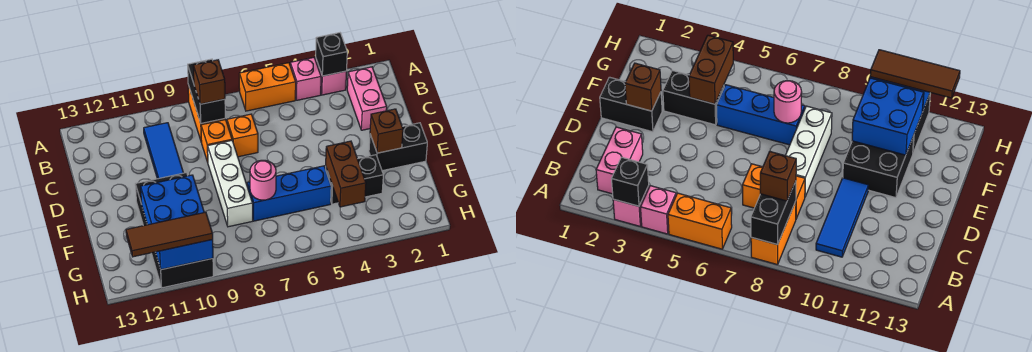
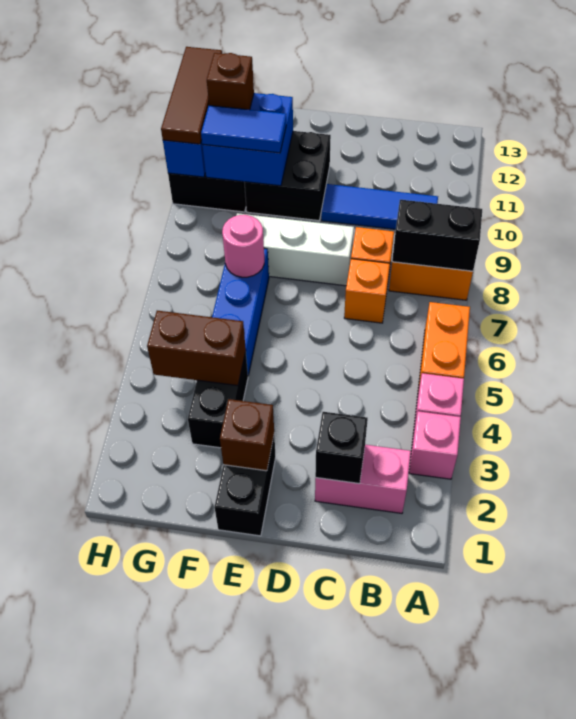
black brick A3 level 2 -> black brick C2 level 2
brown brick B8 level 3 -> brown brick G11 level 3
none -> blue tile F10:G10 level 3

